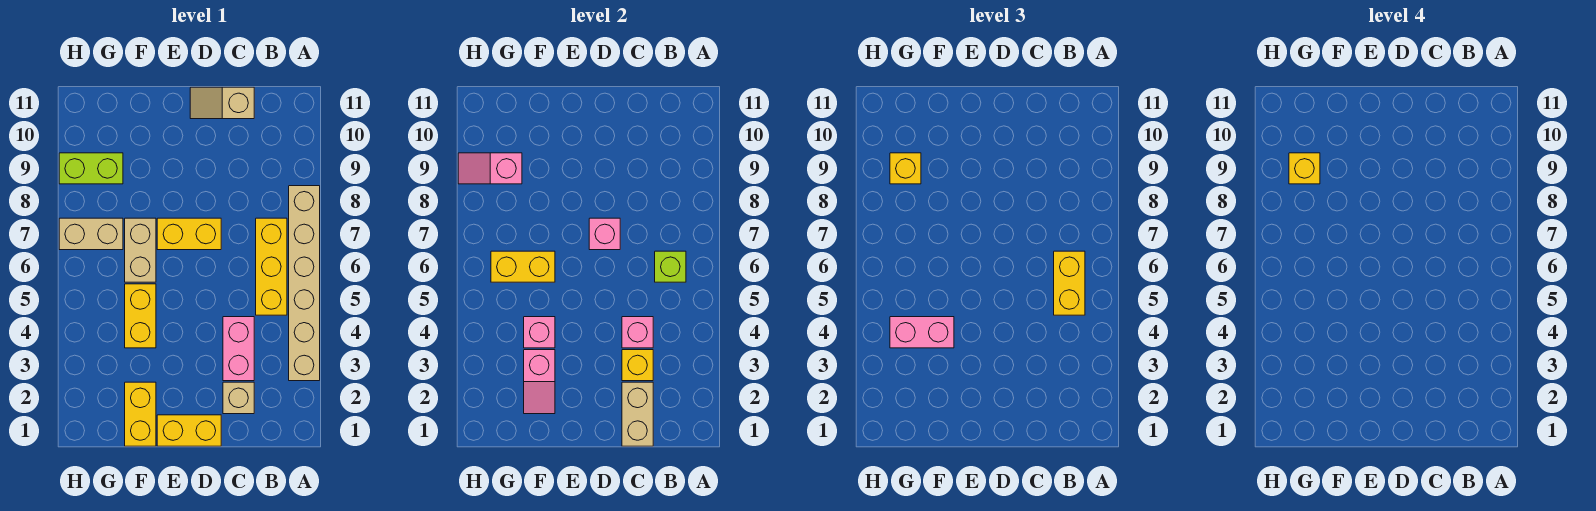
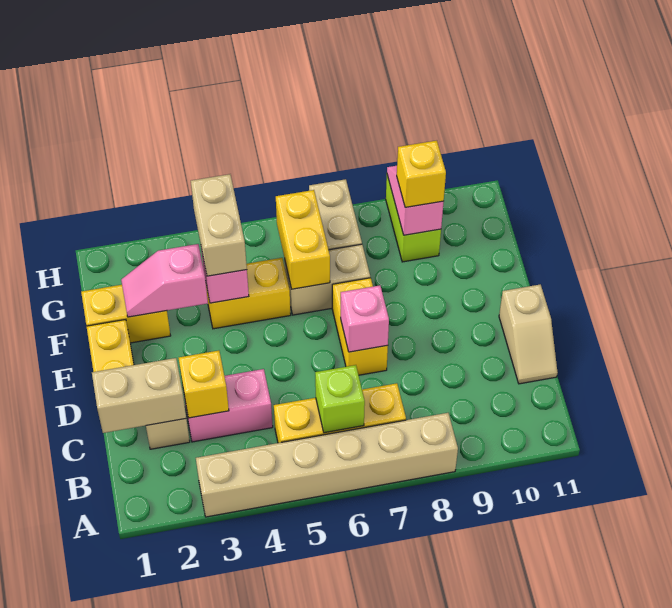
yellow brick B5:B6 level 3 -> none
pink brick C4 level 2 -> none
tan slope C11:D11 level 1 top C -> tan slope C11:D11 level 1 top D
pink brick F4:G4 level 3 -> tan brick F4:G4 level 3
yellow brick G9 level 4 -> none

